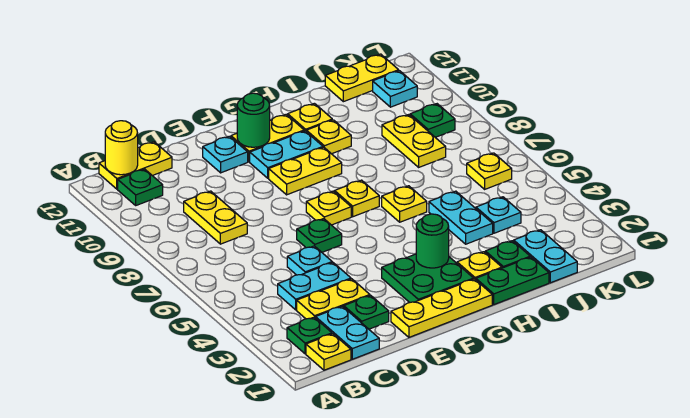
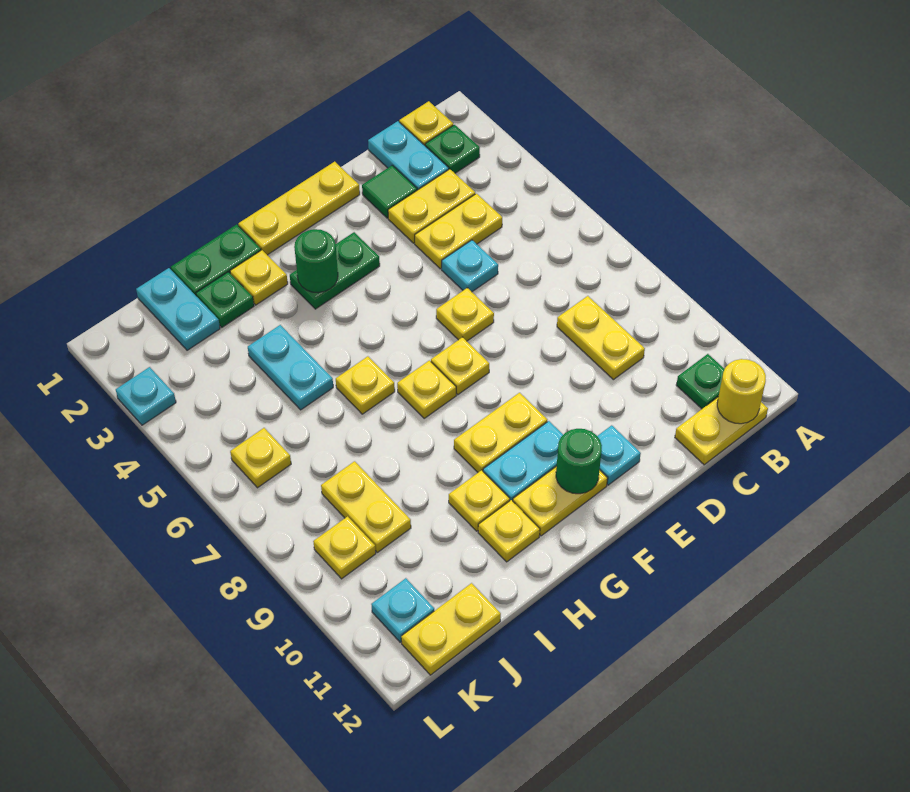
cyan plate C4:D4 level 1 -> yellow plate C4:D4 level 1
green plate D2 level 1 -> green tile D2 level 1
green plate E6 level 1 -> yellow plate E6 level 1
green plate F2:G3 level 1 -> green plate F3:G3 level 1
cyan plate J4 level 1 -> cyan plate L3 level 1
green plate K9 level 1 -> yellow plate K9 level 1

